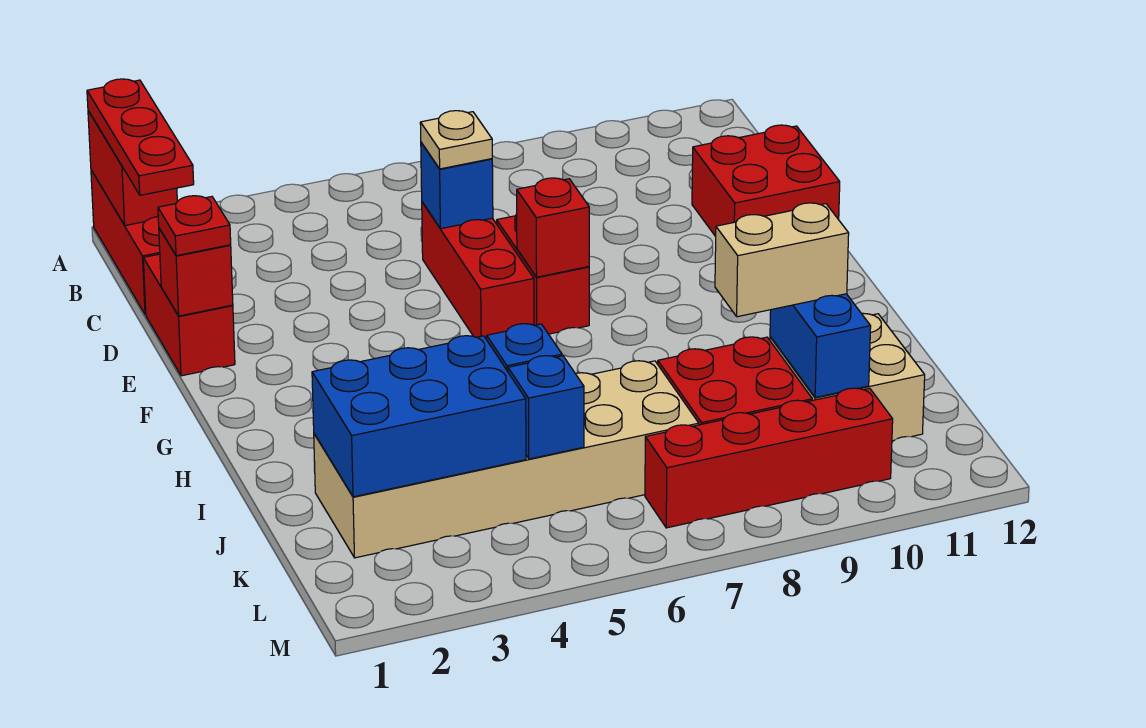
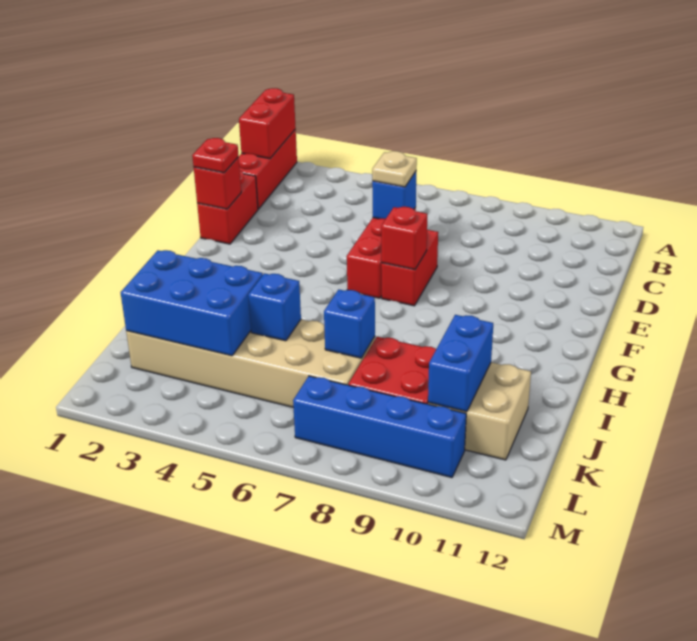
red plate A1:C1 level 3 -> none
red brick D11:E12 level 1 -> none
tan brick J9:J10 level 3 -> none
blue brick K5 level 2 -> blue brick J7 level 2
red brick L7:L10 level 1 -> blue brick L7:L10 level 1

